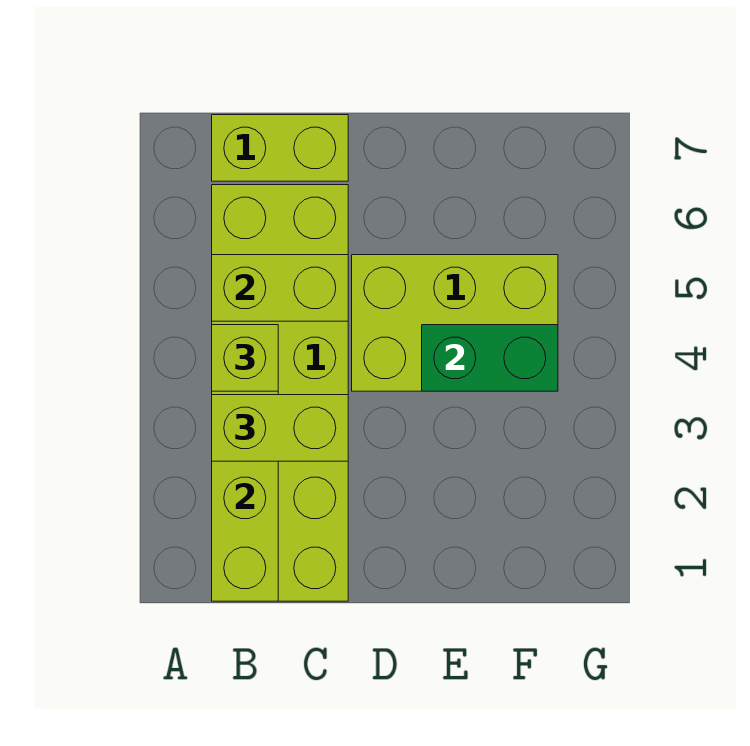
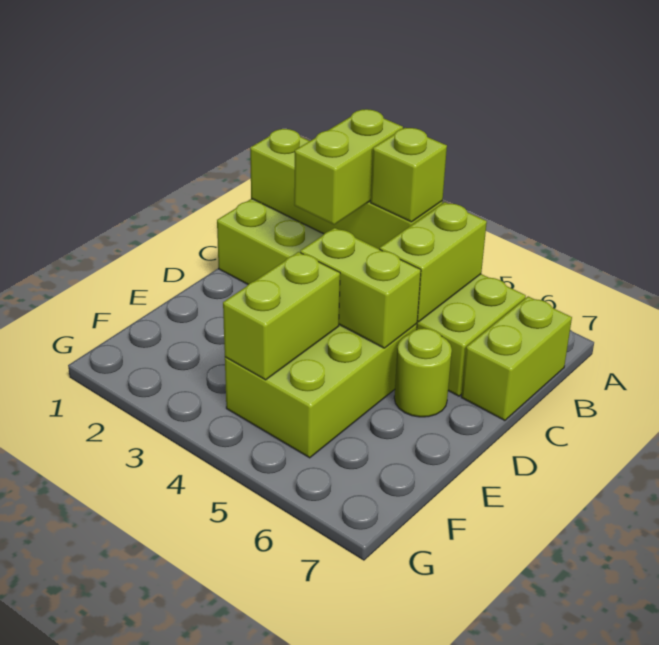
none -> lime brick D4:D5 level 2
none -> lime round brick D6 level 1
green brick E4:F4 level 2 -> lime brick E4:F4 level 2

